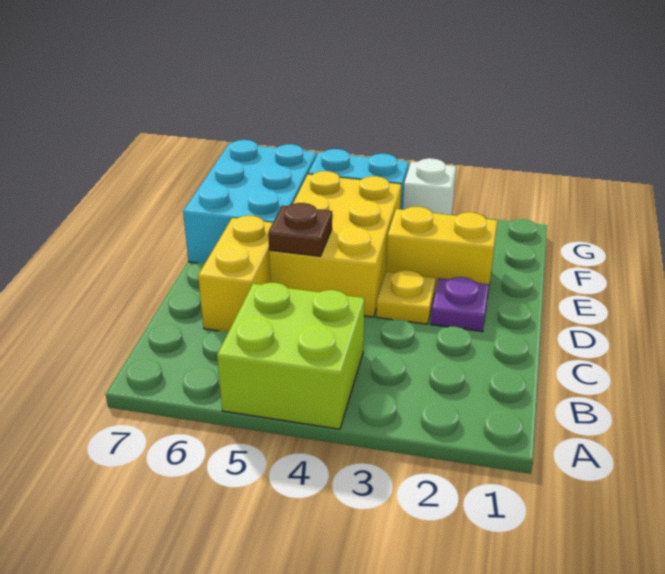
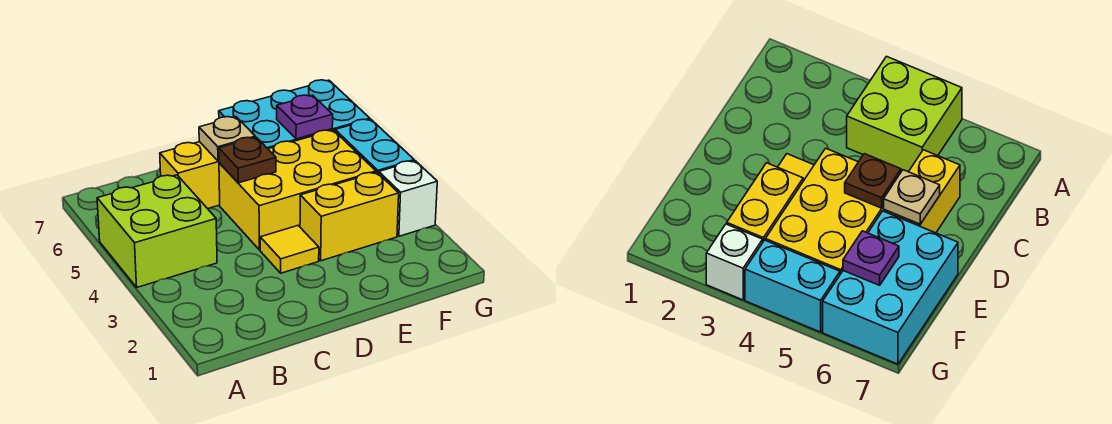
purple plate D2 level 1 -> purple plate F6 level 2
yellow plate D3 level 1 -> yellow tile D3 level 1
none -> tan plate D6 level 2
yellow brick E2:E3 level 1 -> yellow brick E3:F3 level 1

